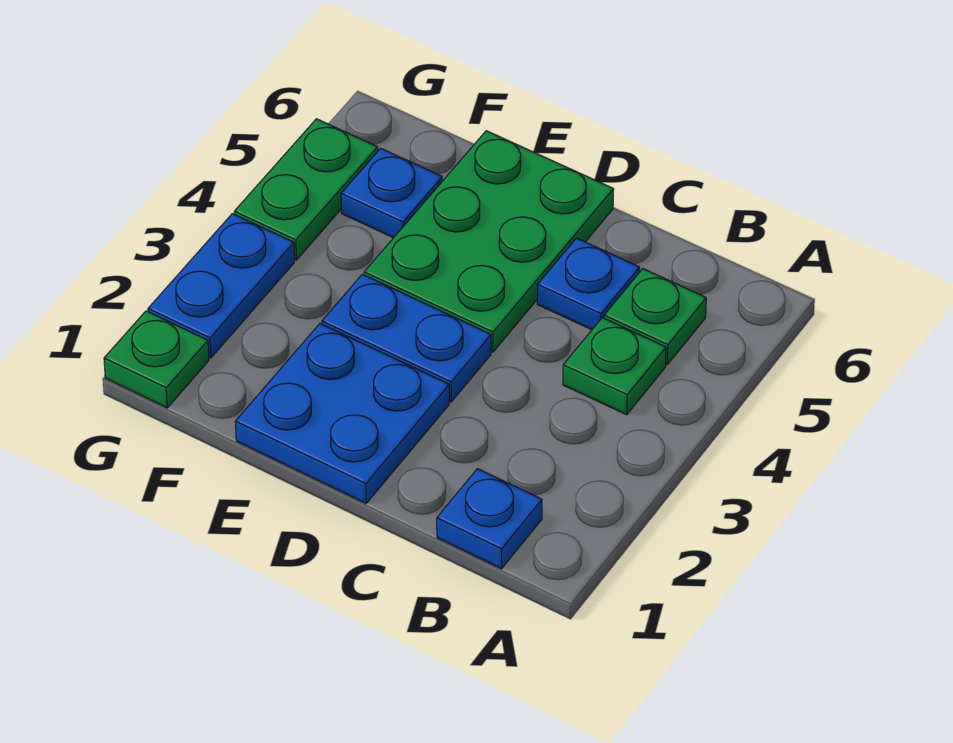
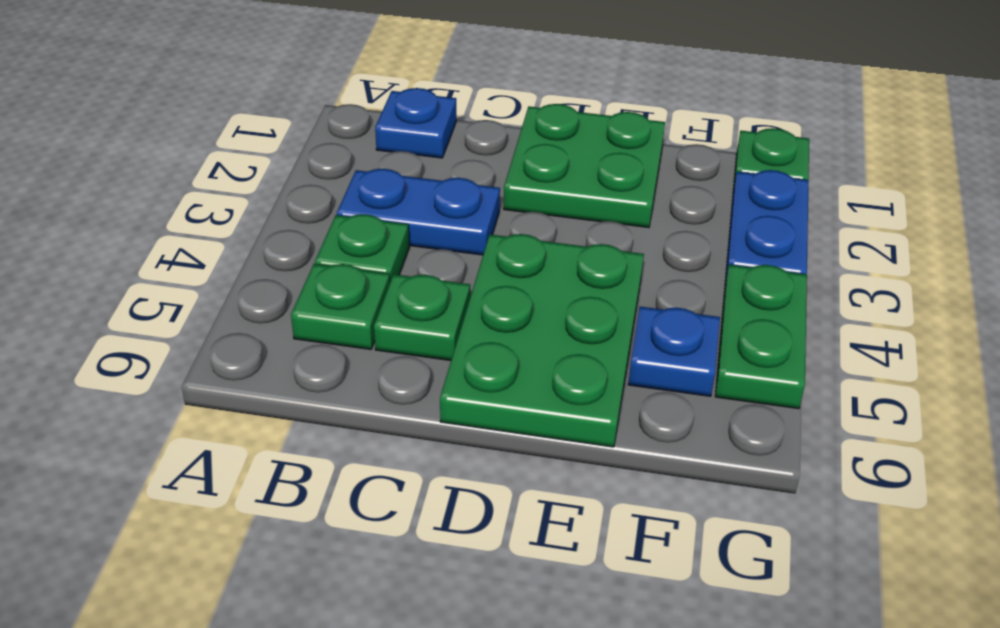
blue plate C5 level 1 -> green plate C5 level 1
blue plate D1:E2 level 1 -> green plate D1:E2 level 1
blue plate D3:E3 level 1 -> blue plate B3:C3 level 1

